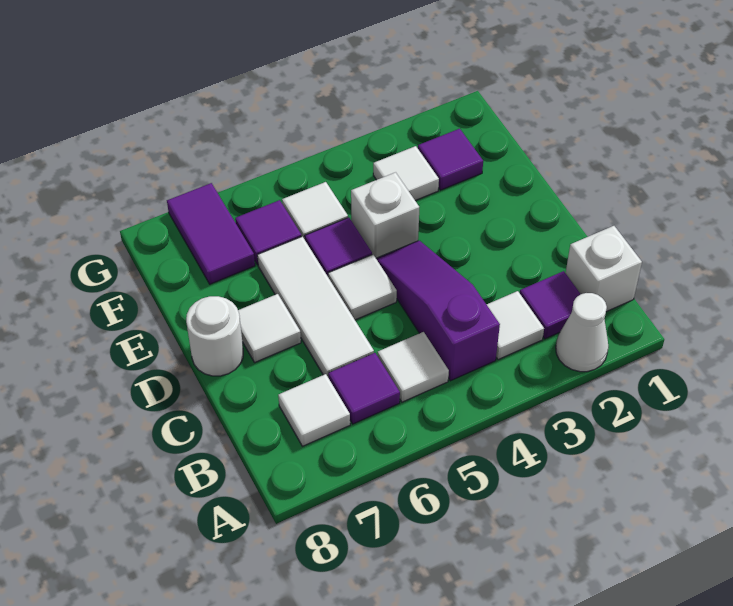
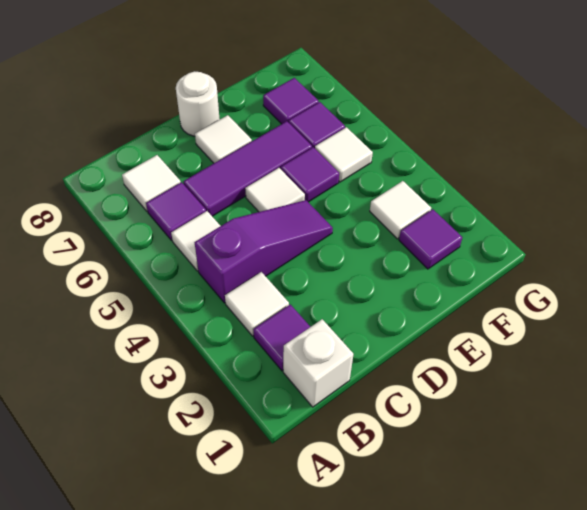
white cone A2 level 1 -> none
white tile C6:E6 level 1 -> purple tile C6:E6 level 1
white brick E4 level 1 -> none
purple tile F7:G7 level 1 -> purple tile F7 level 1

